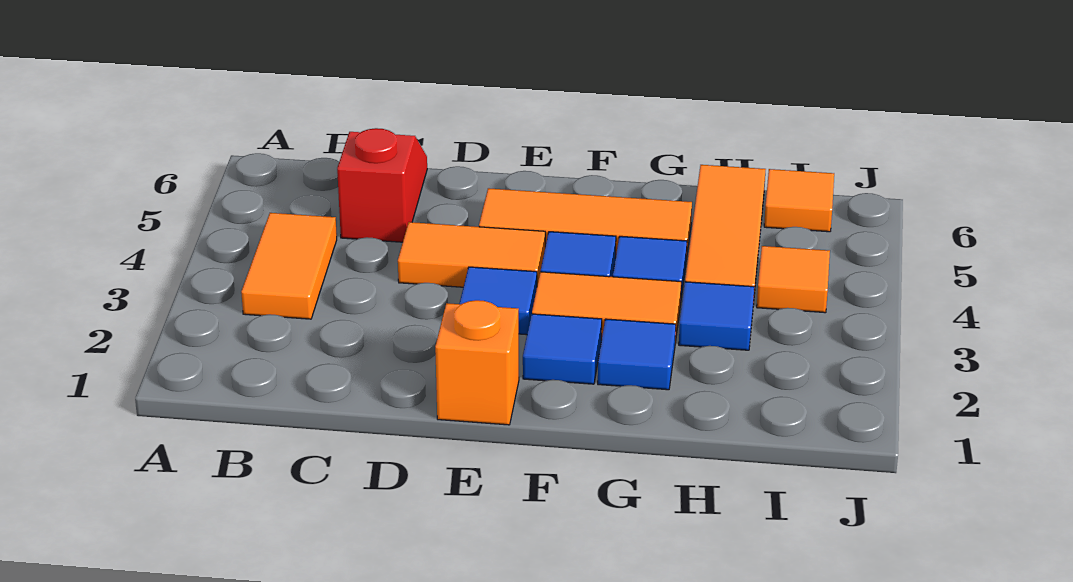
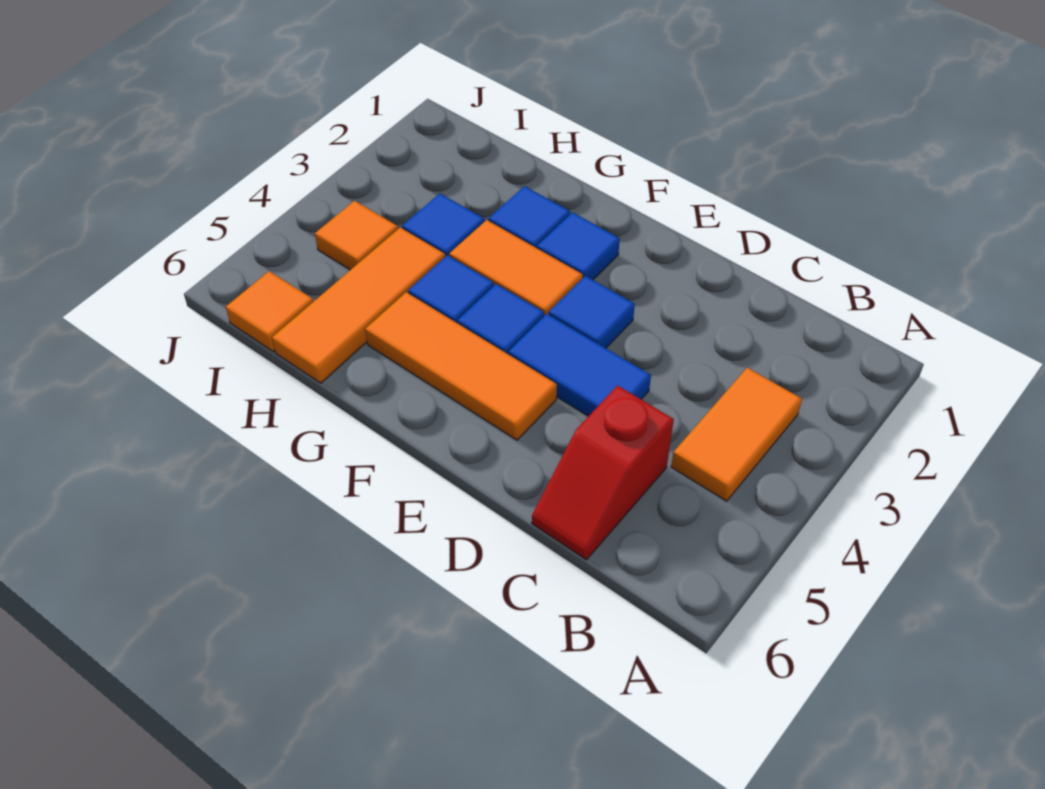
orange tile D4:E4 level 1 -> blue tile D4:E4 level 1
orange brick E1 level 1 -> none

